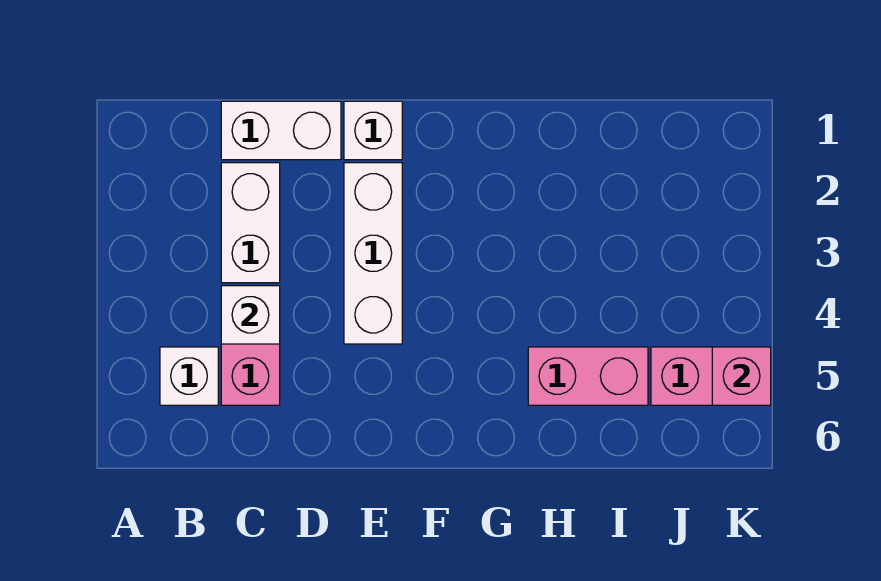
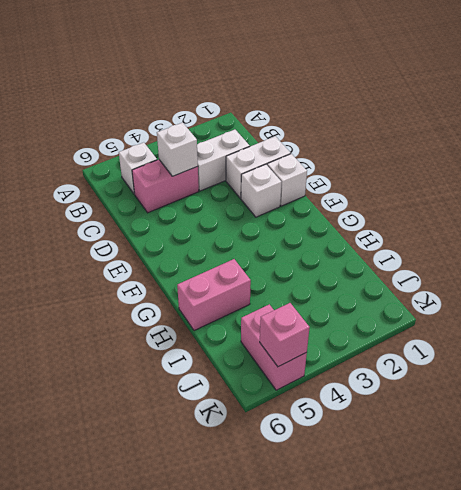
white brick C1:D1 level 1 -> white brick D1:D2 level 1
white brick E2:E4 level 1 -> white brick E2 level 1
pink brick H5:I5 level 1 -> pink brick H5:H6 level 1

